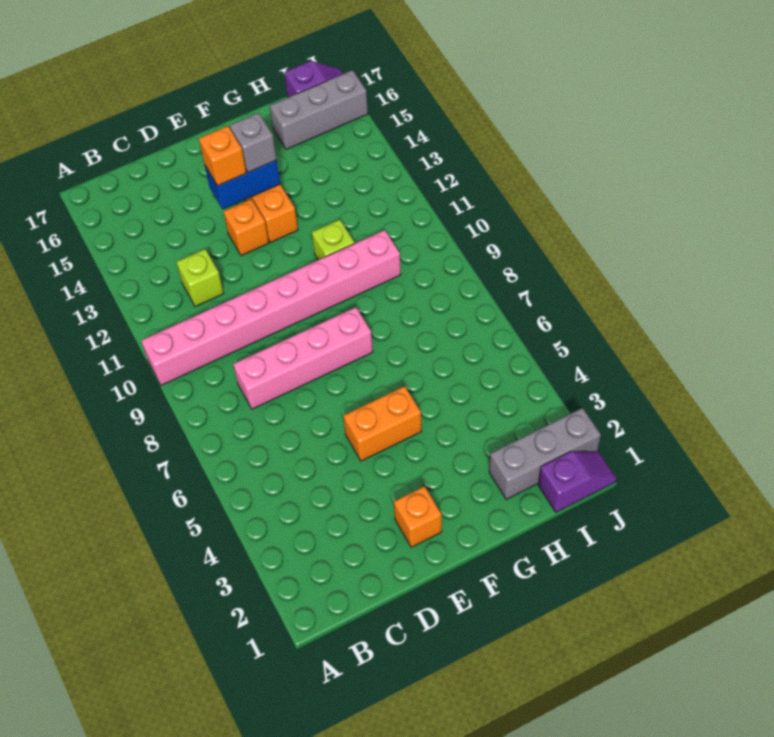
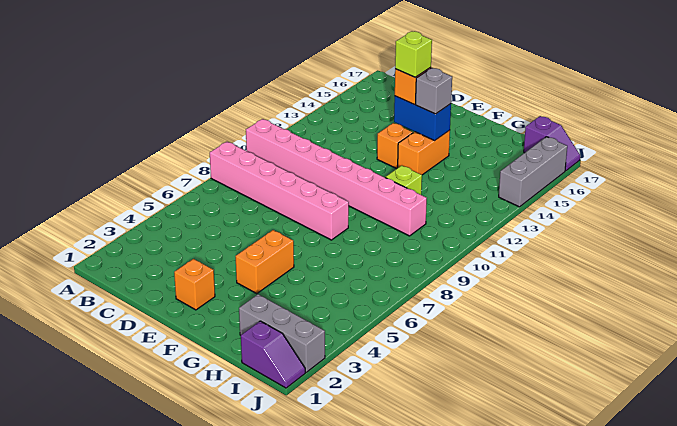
pink brick C8:F8 level 1 -> pink brick A8:F8 level 1
lime brick C12 level 1 -> lime brick E14 level 4
orange brick E5:F5 level 1 -> orange brick F4:F5 level 1
grey brick H16:J16 level 1 -> grey brick J14:J16 level 1

